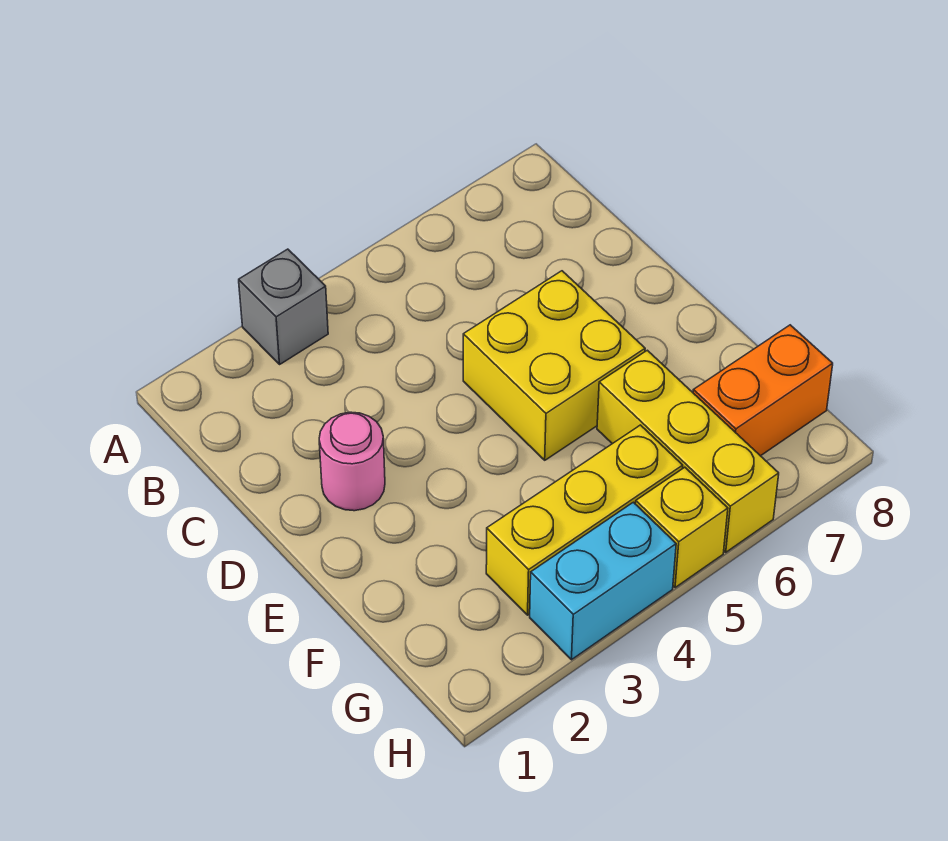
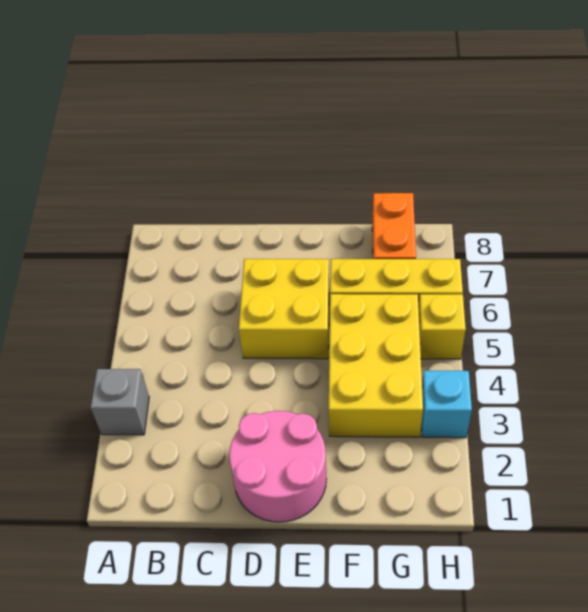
pink round brick D2 level 1 -> pink round brick D1:E2 level 1
yellow brick G3:G5 level 1 -> yellow brick F3:G5 level 1
cyan brick H3:H4 level 1 -> cyan brick H3 level 1

